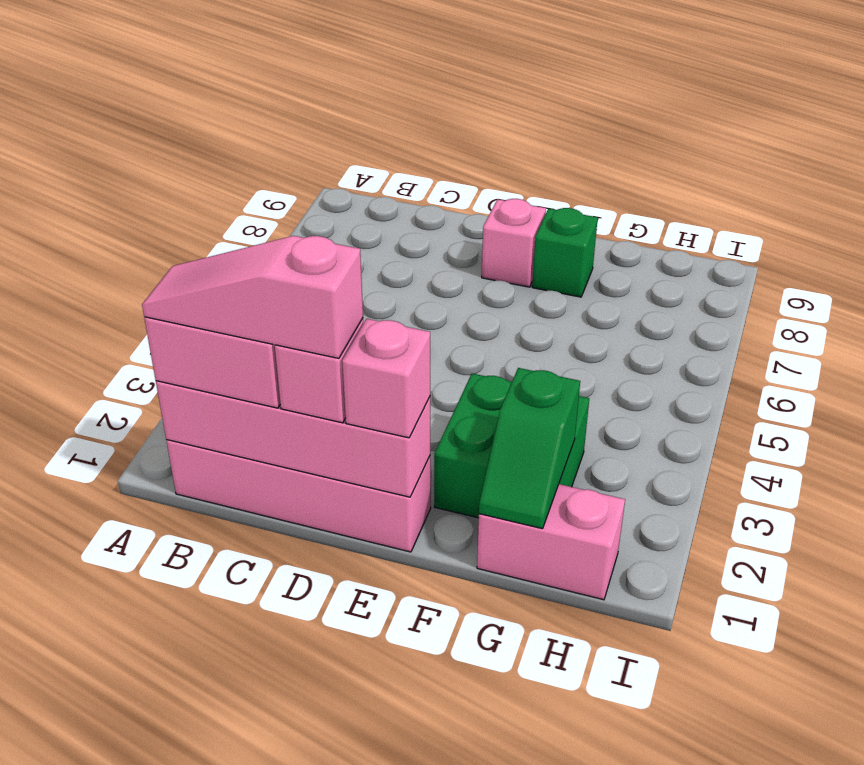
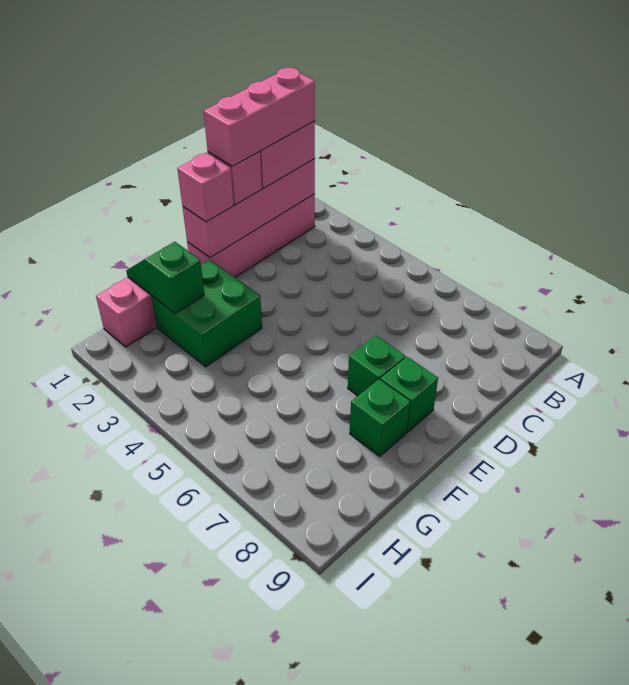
pink slope B1:D1 level 4 top D -> pink brick B1:D1 level 4
none -> green brick E7 level 1
pink brick E8 level 1 -> green brick E8 level 1

